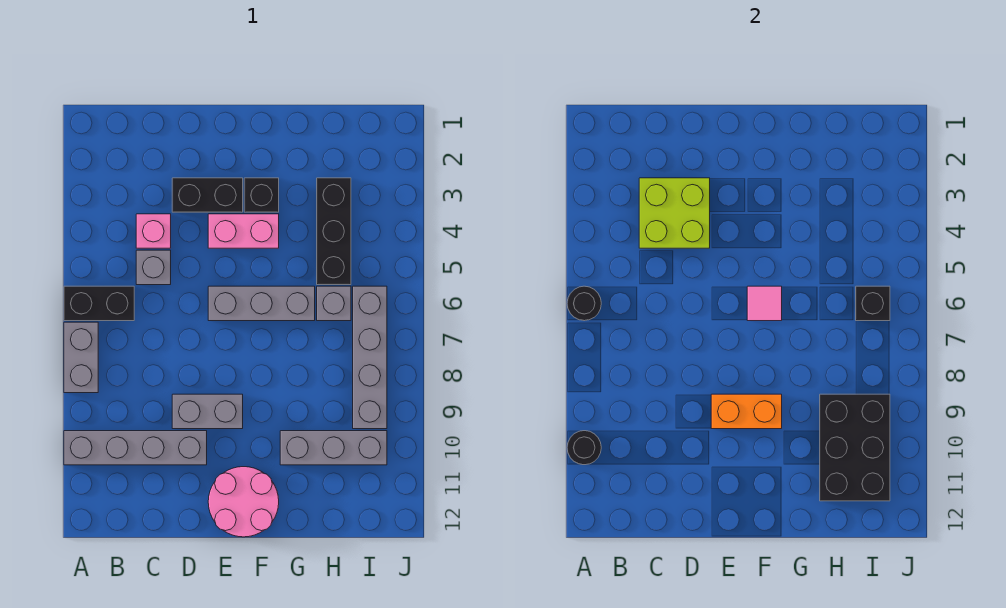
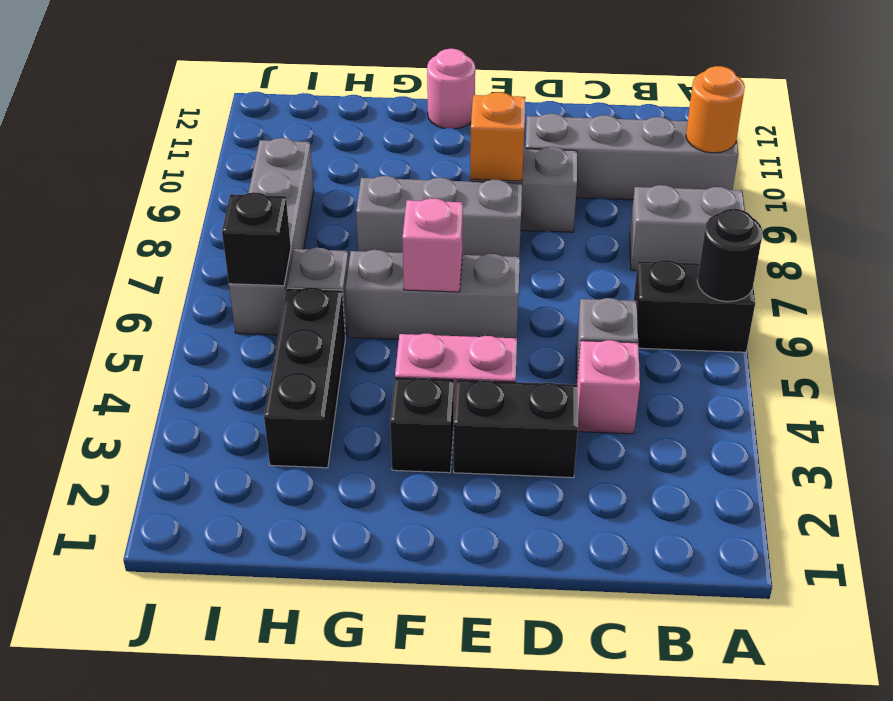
grey brick A7:A8 level 1 -> grey brick A8:B8 level 1
black round brick A10 level 2 -> orange round brick A10 level 2
lime brick C3:D4 level 2 -> none
orange brick E9:F9 level 2 -> orange brick E9 level 2
pink round brick E11:F12 level 1 -> pink round brick F12 level 1
pink tile F6 level 2 -> pink brick F6 level 2
grey brick G10:I10 level 1 -> grey brick E8:G8 level 1
black brick H9:I11 level 2 -> none

